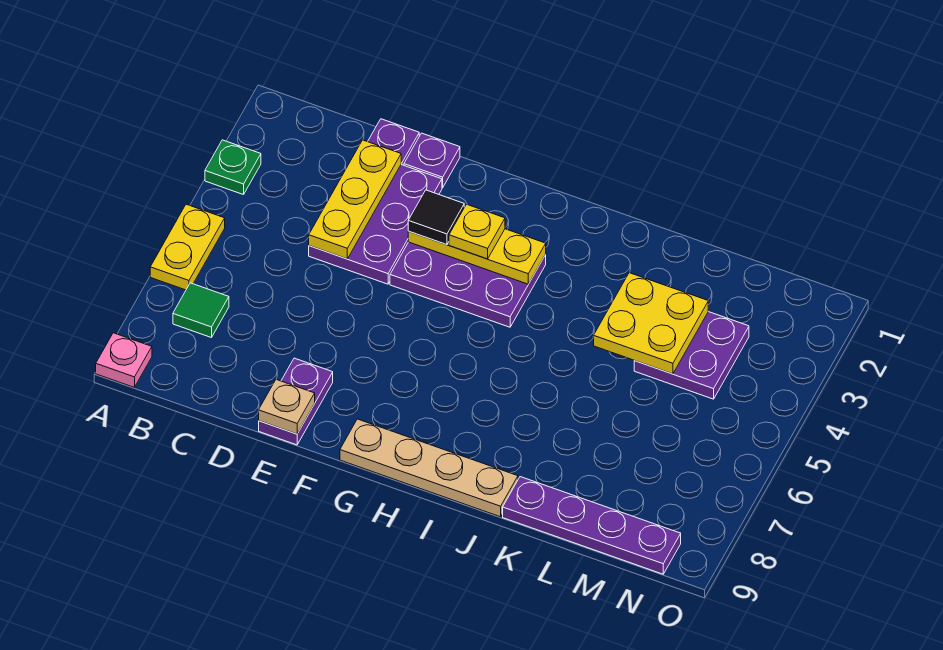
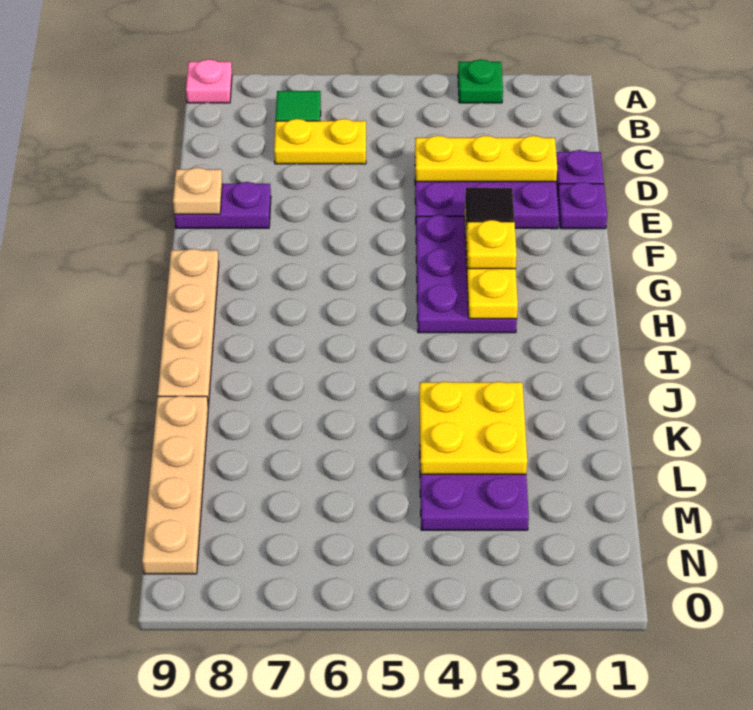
yellow plate A5:A6 level 1 -> yellow plate C6:C7 level 1
purple plate K9:N9 level 1 -> tan plate K9:N9 level 1

